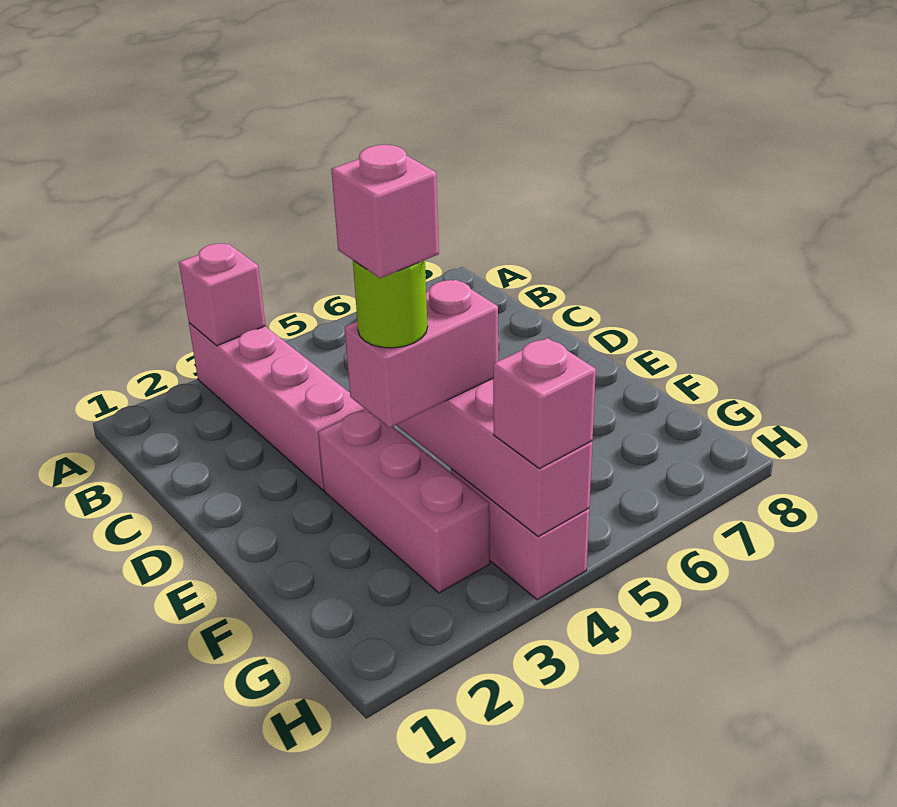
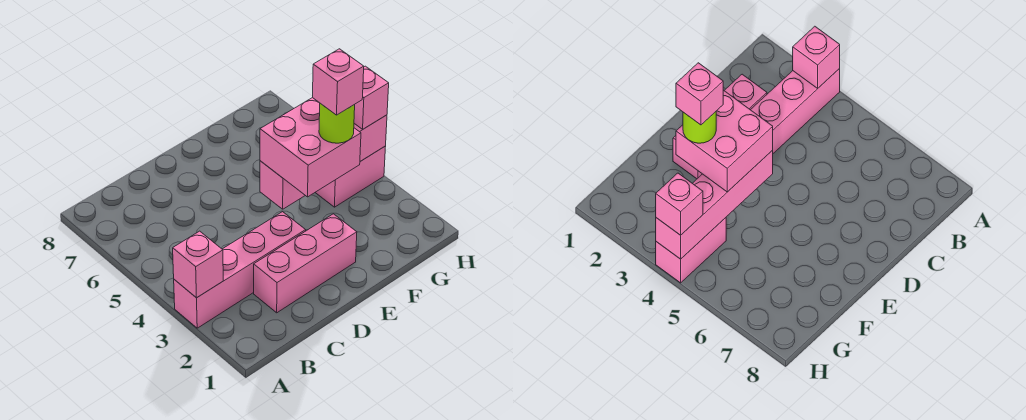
pink brick E3:G3 level 1 -> pink brick C2:E2 level 1
pink brick F3:F4 level 3 -> pink brick E3:F4 level 3

